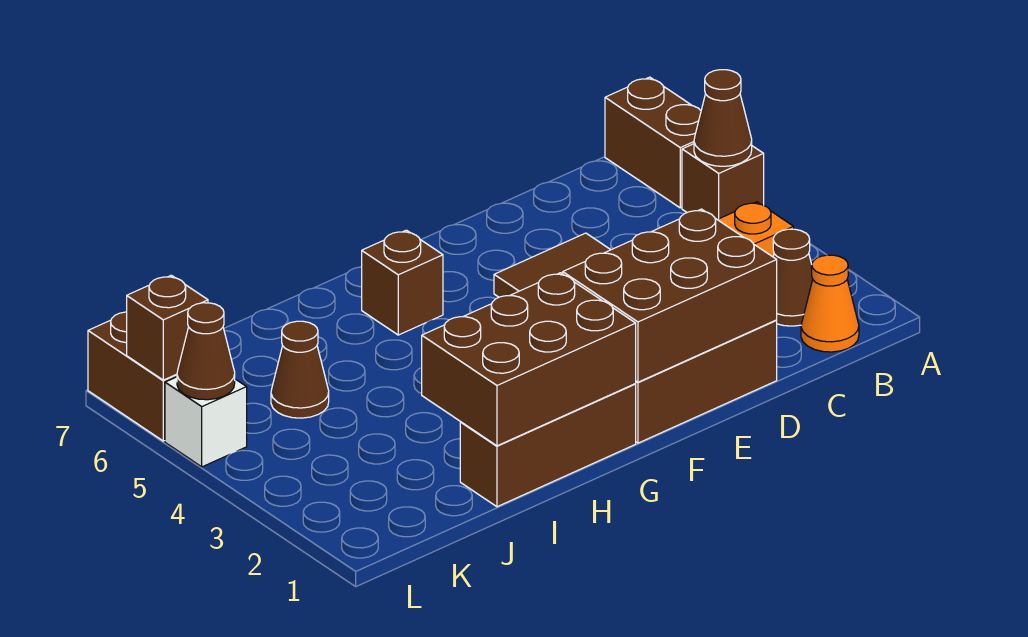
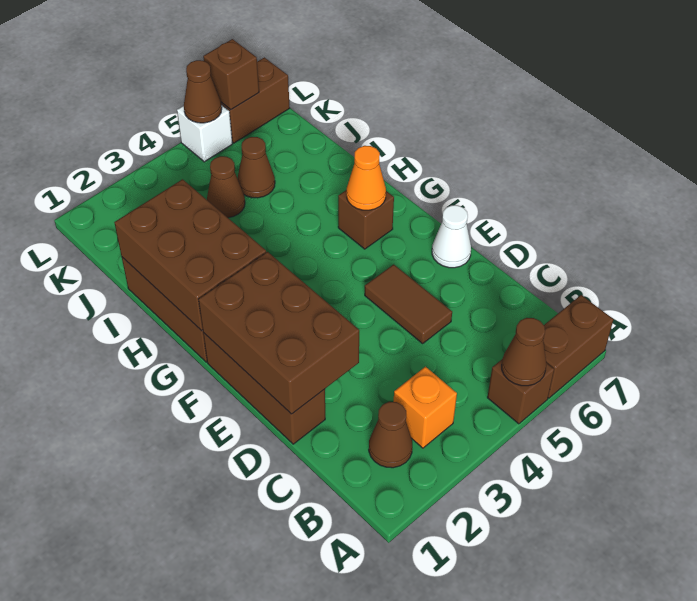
orange cone B1 level 1 -> orange cone G6 level 2
none -> white cone E7 level 1
none -> brown cone J4 level 1

